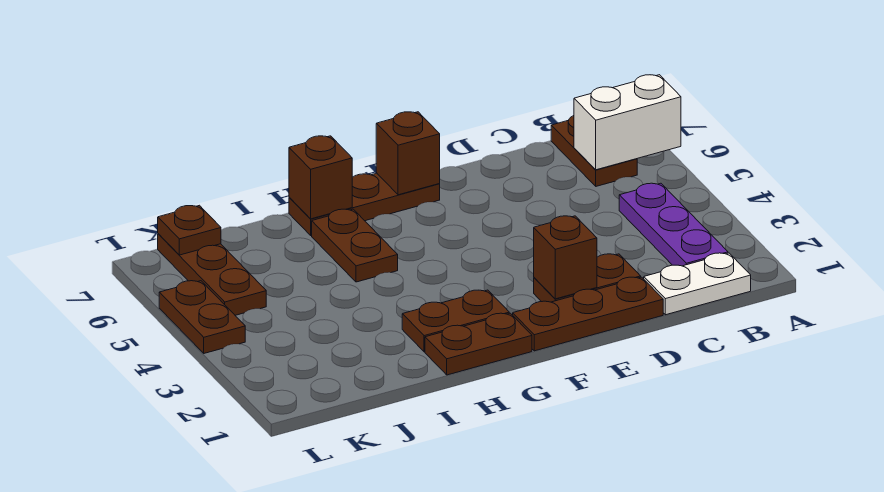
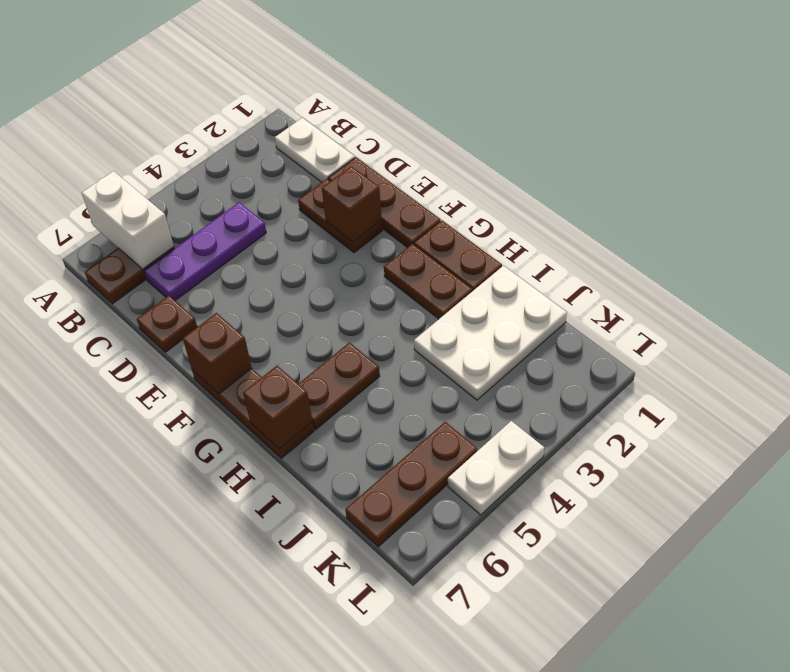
purple plate B2:B4 level 1 -> purple plate C4:C6 level 1
none -> white plate I1:J3 level 1
brown plate K7 level 2 -> brown plate D7 level 1
brown plate L4:L5 level 1 -> white plate L4:L5 level 1

